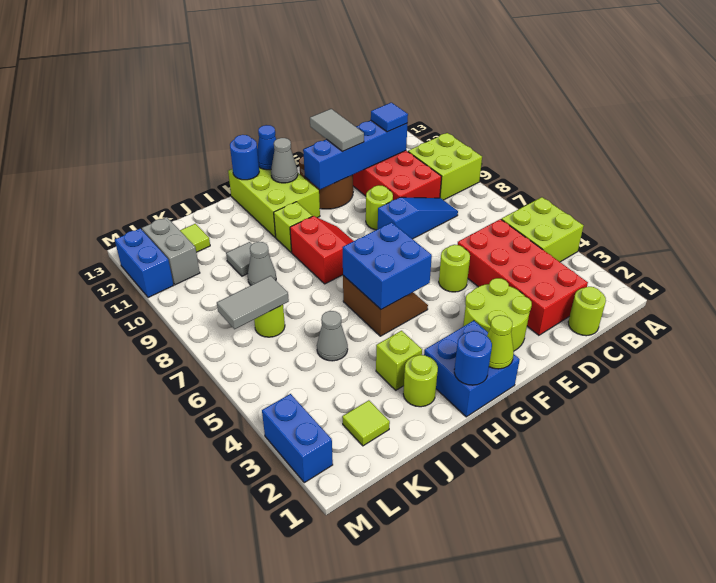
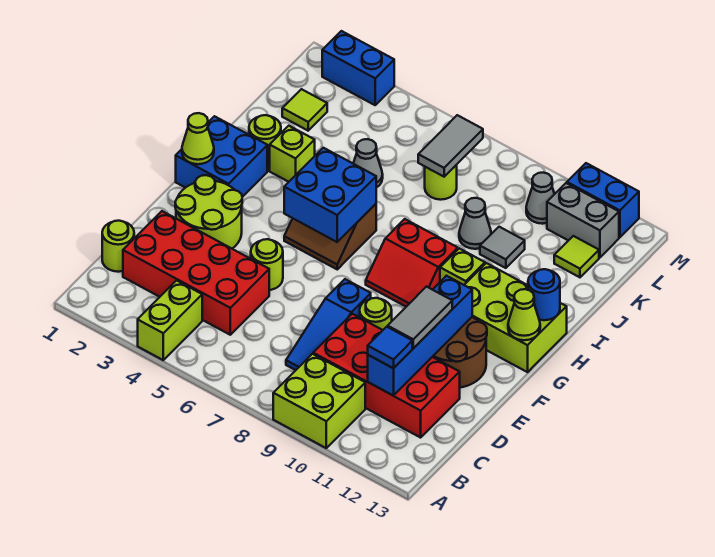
lime brick A4:B5 level 1 -> lime brick A4:B4 level 1
grey tile E11:E12 level 3 -> grey tile D11:E11 level 3
grey cone G12 level 2 -> grey cone L10 level 1
blue cone G13 level 2 -> lime cone G13 level 2
blue round brick H1 level 2 -> none

